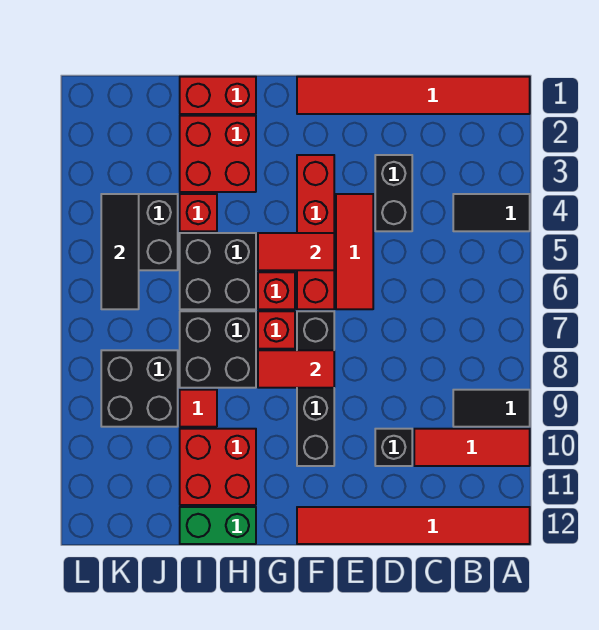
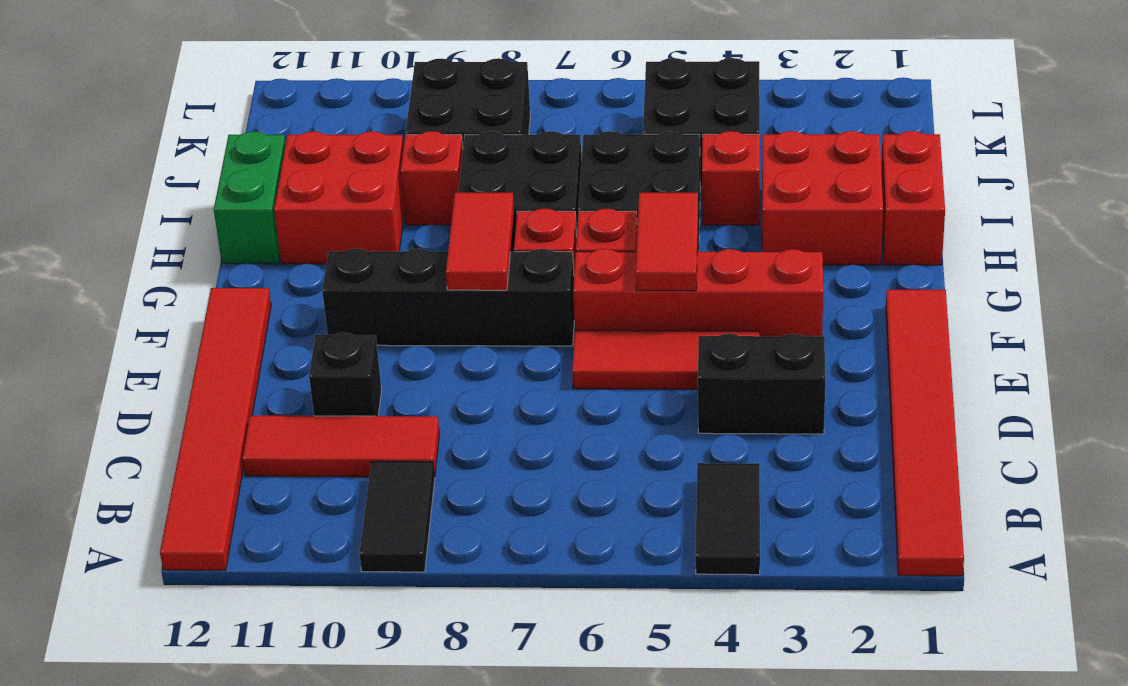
red tile A10:C10 level 1 -> red tile C9:C11 level 1
red tile I9 level 1 -> red brick I9 level 1
black tile K4:K6 level 2 -> none

